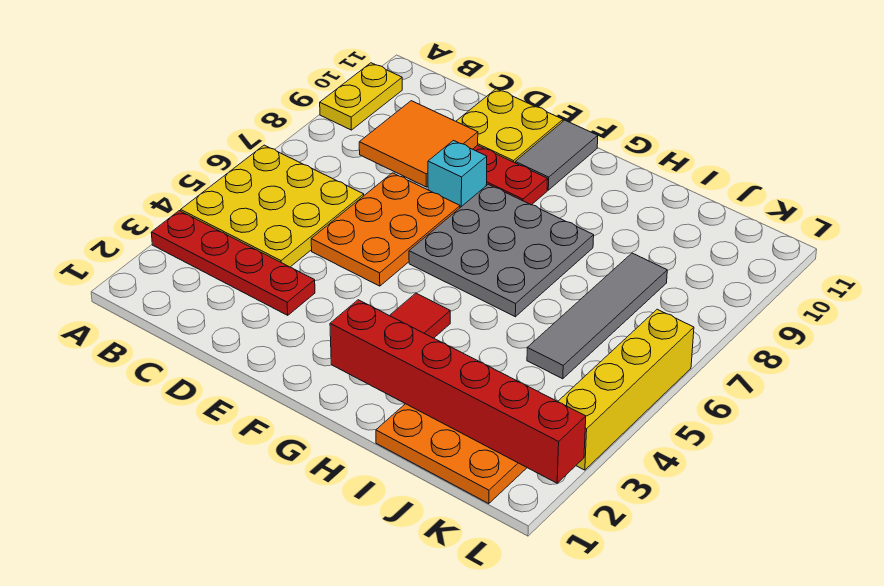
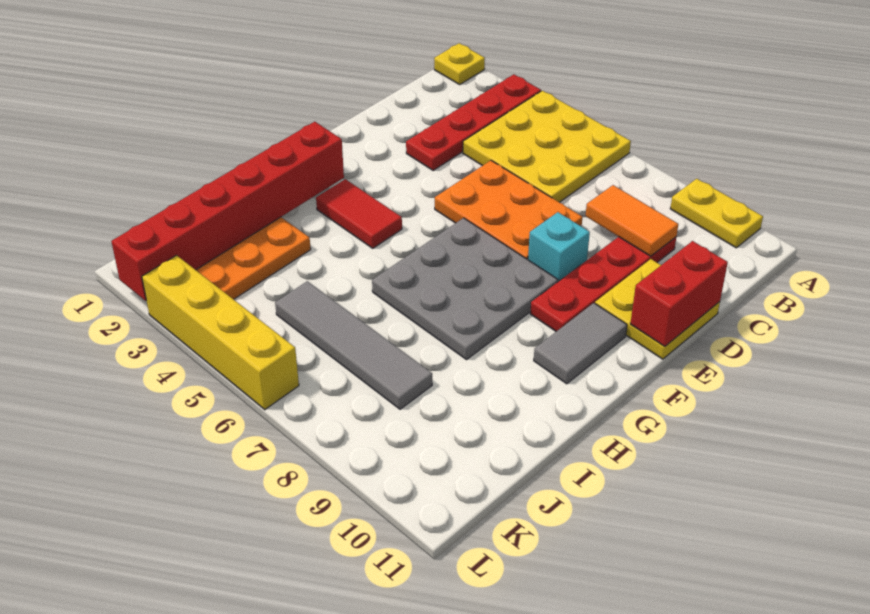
none -> yellow plate A1 level 1
orange tile C8:D9 level 2 -> orange tile C8:C9 level 2
none -> red brick D11:E11 level 2
grey tile F10:F11 level 1 -> grey tile F10:G10 level 1

